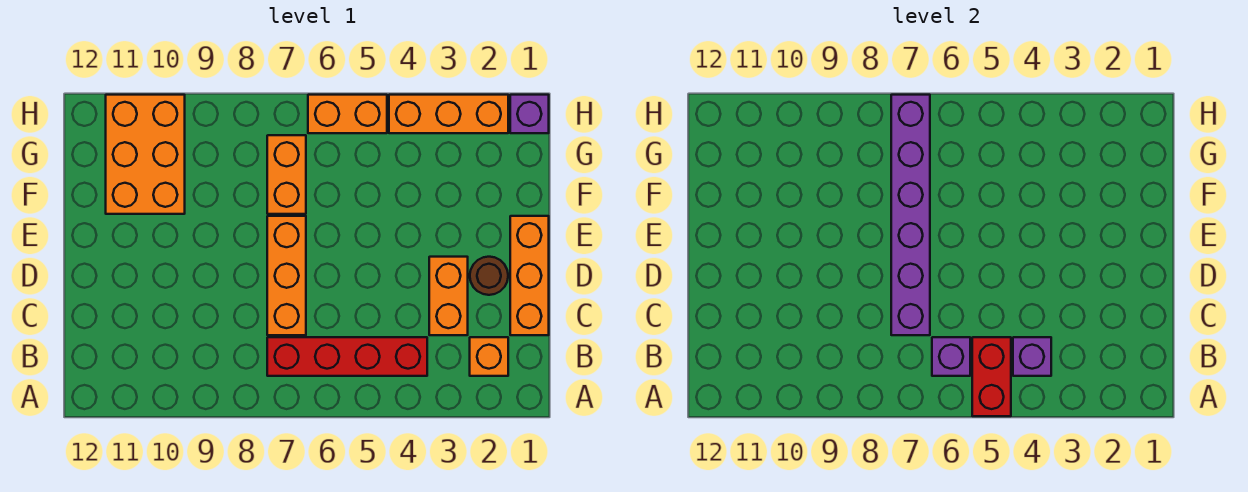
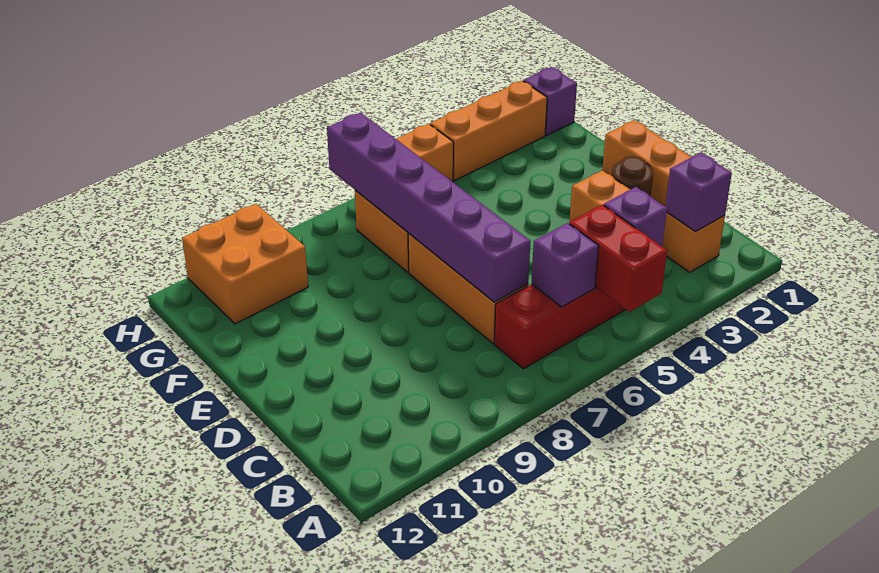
none -> purple brick B2 level 2
orange brick F10:H11 level 1 -> orange brick G10:H11 level 1

